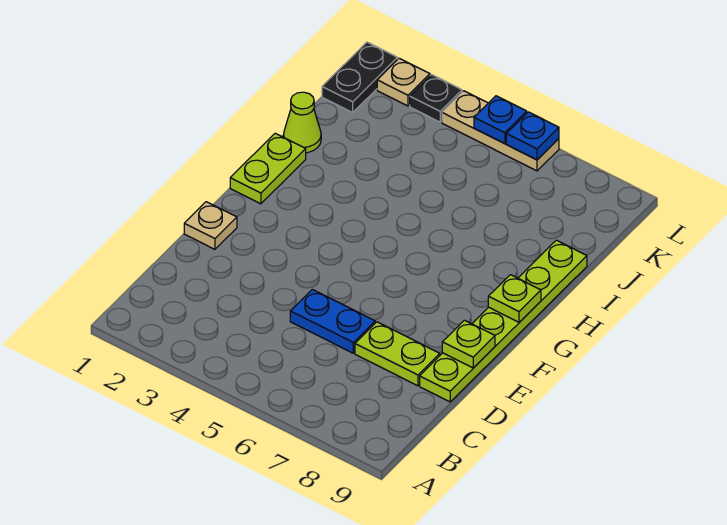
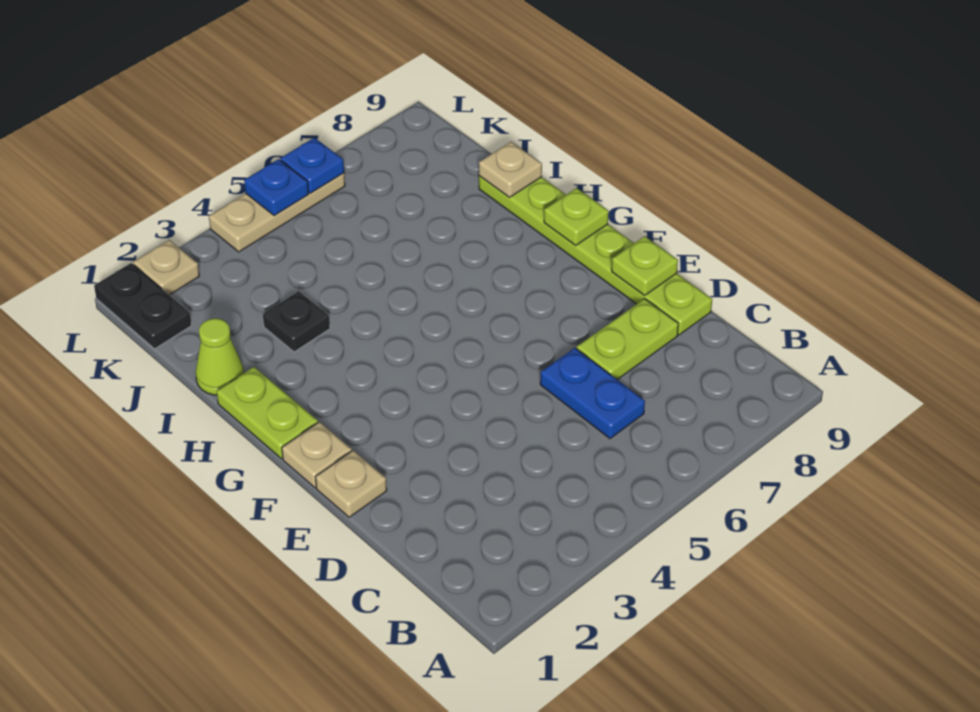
blue plate D5:D6 level 1 -> blue plate C6:D6 level 1
none -> tan plate F1 level 1
none -> tan plate I9 level 2
black plate L3 level 1 -> black plate I3 level 1

